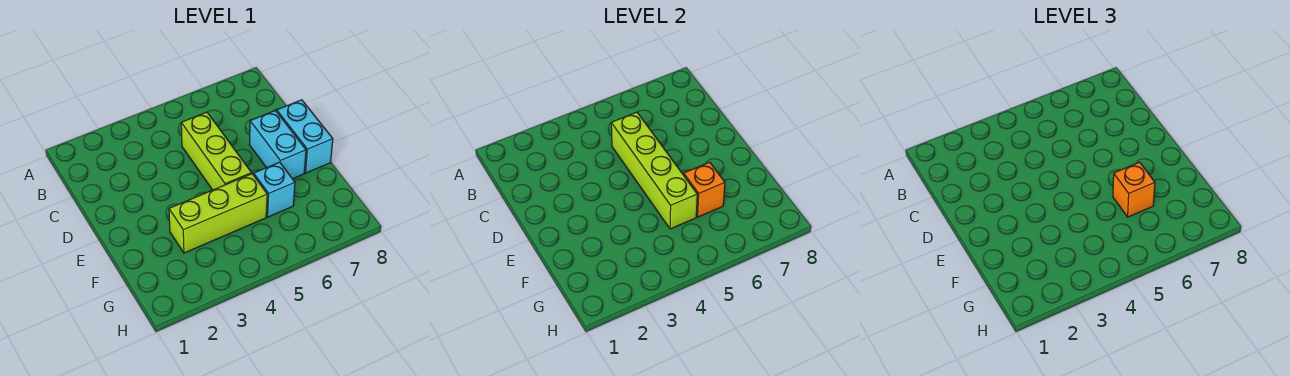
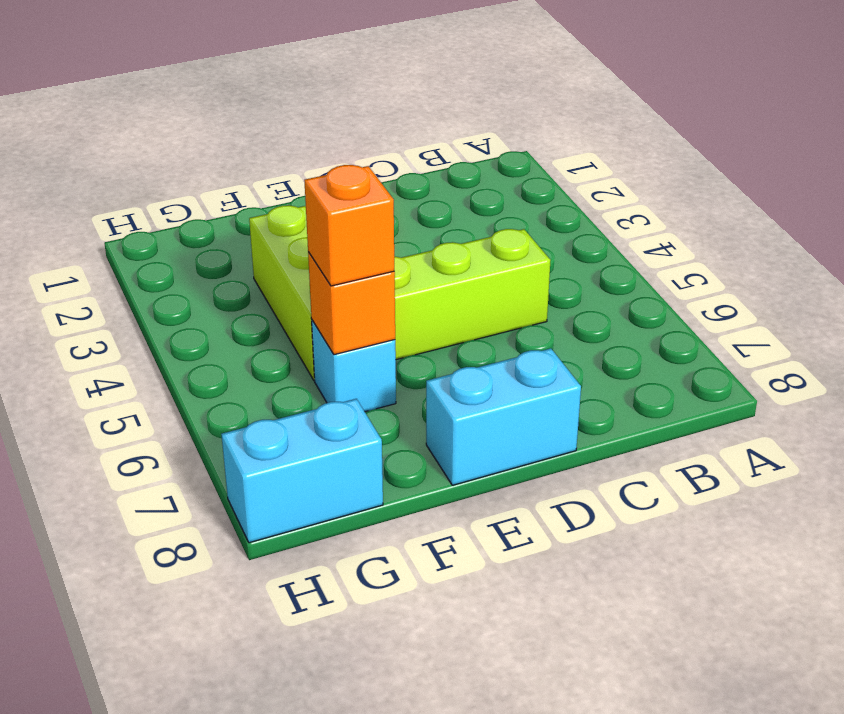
lime brick C5:F5 level 2 -> none
cyan brick D7:E7 level 1 -> cyan brick G8:H8 level 1

